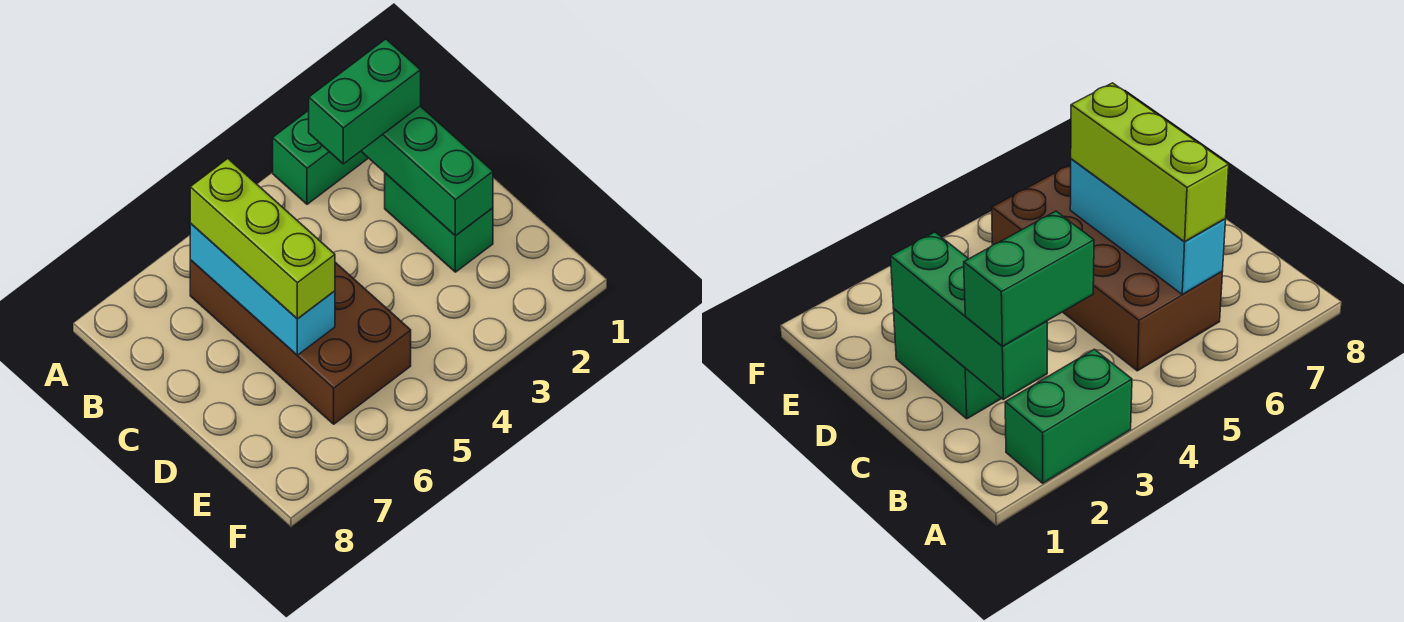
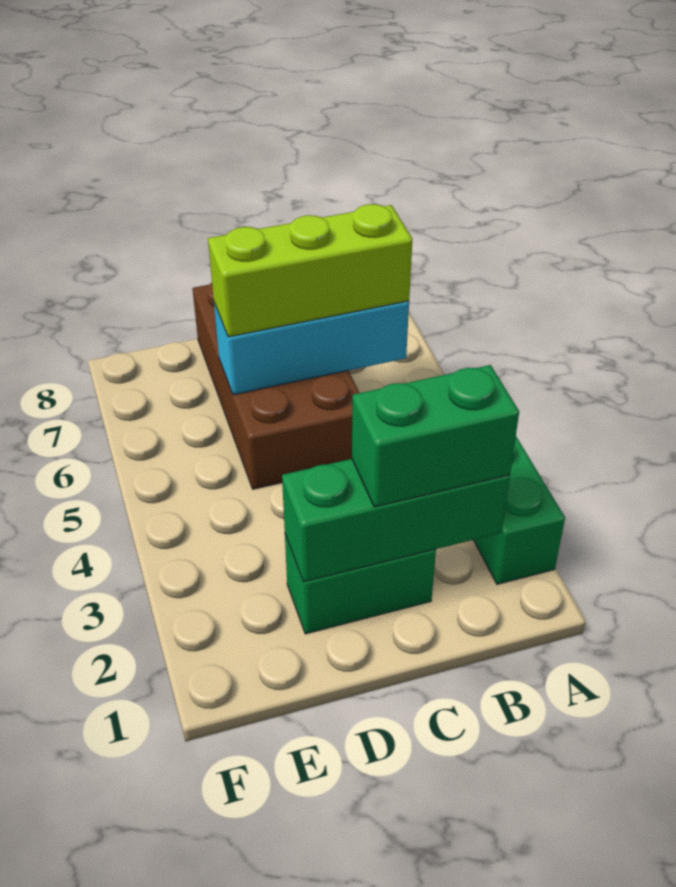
green brick B2:B3 level 3 -> green brick B2:C2 level 3
brown brick B5:E6 level 1 -> brown brick C5:D8 level 1

